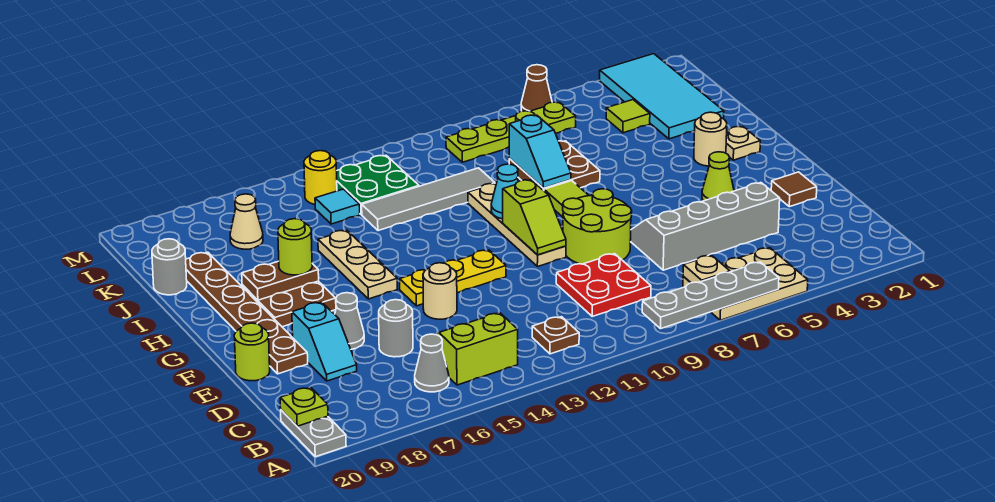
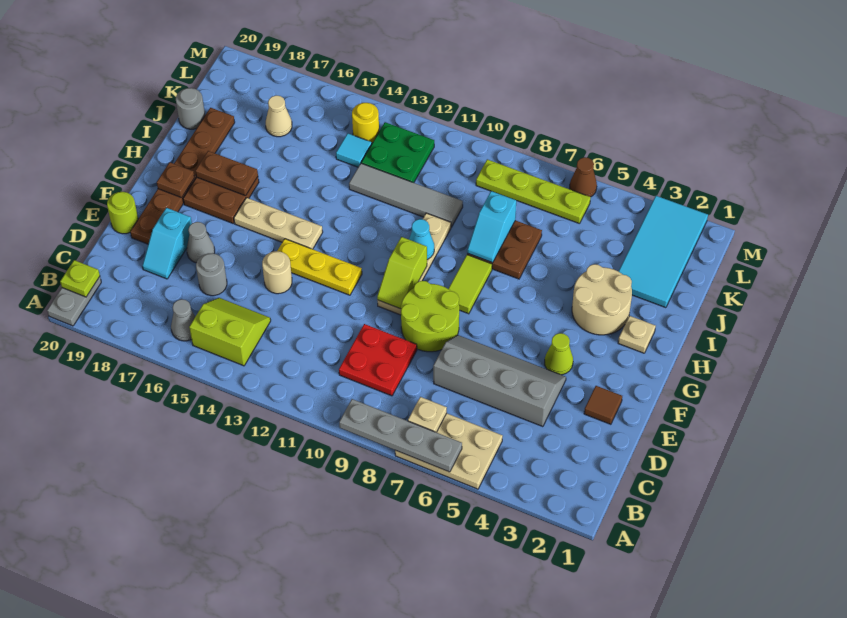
brown plate B12 level 1 -> brown plate G19 level 2
tan plate G15:I15 level 1 -> tan plate G14:G16 level 1
tan round brick H3 level 1 -> tan round brick H3:I4 level 1
lime round brick H17 level 3 -> none
lime tile K4 level 1 -> none

